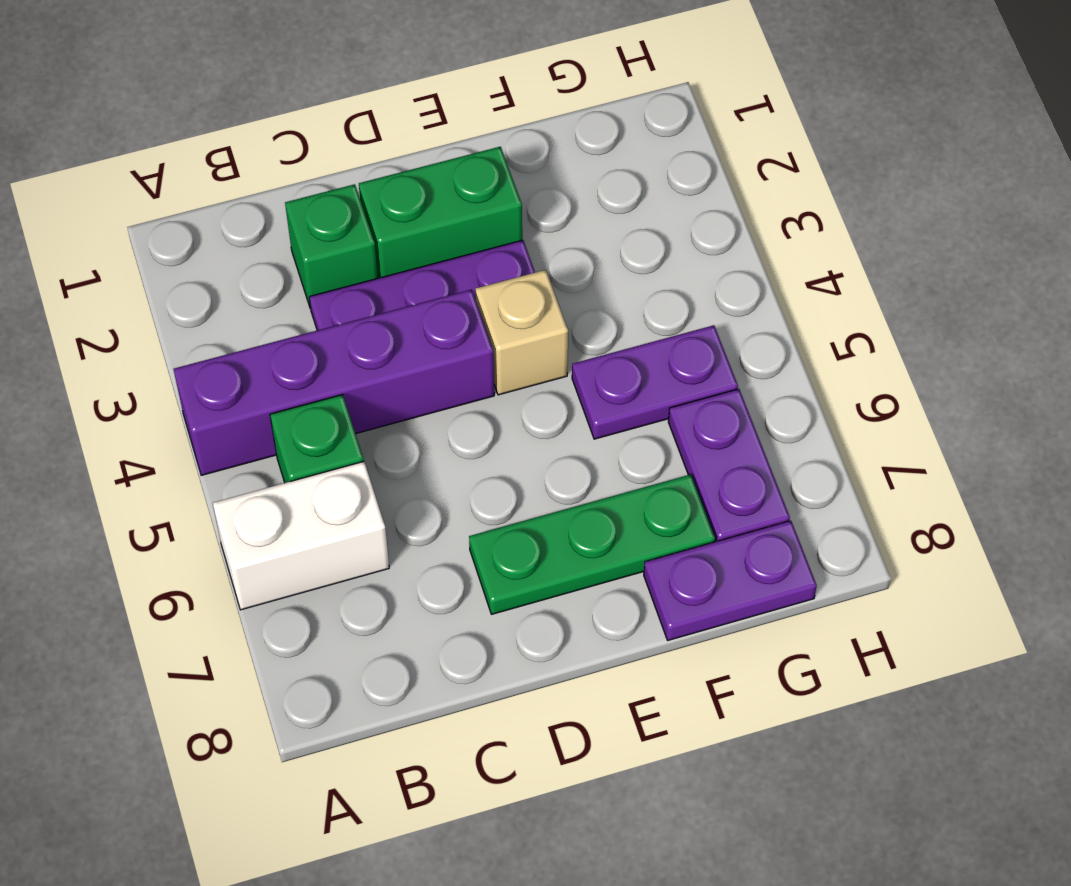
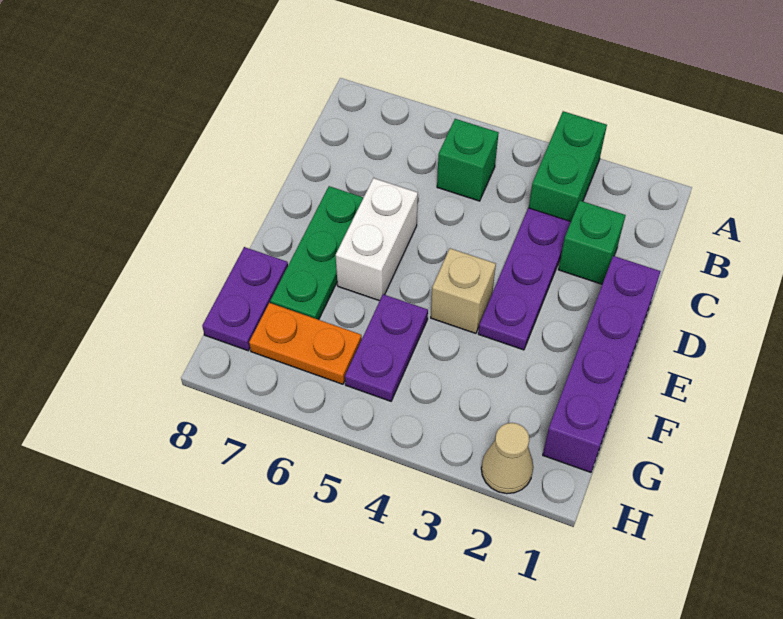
purple brick A4:D4 level 1 -> purple brick D1:G1 level 1
white brick A6:B6 level 1 -> white brick D6:E6 level 1
green brick D2:E2 level 1 -> green brick A3:B3 level 1
purple plate G6:G7 level 1 -> orange plate G6:G7 level 1
none -> tan cone H2 level 1

